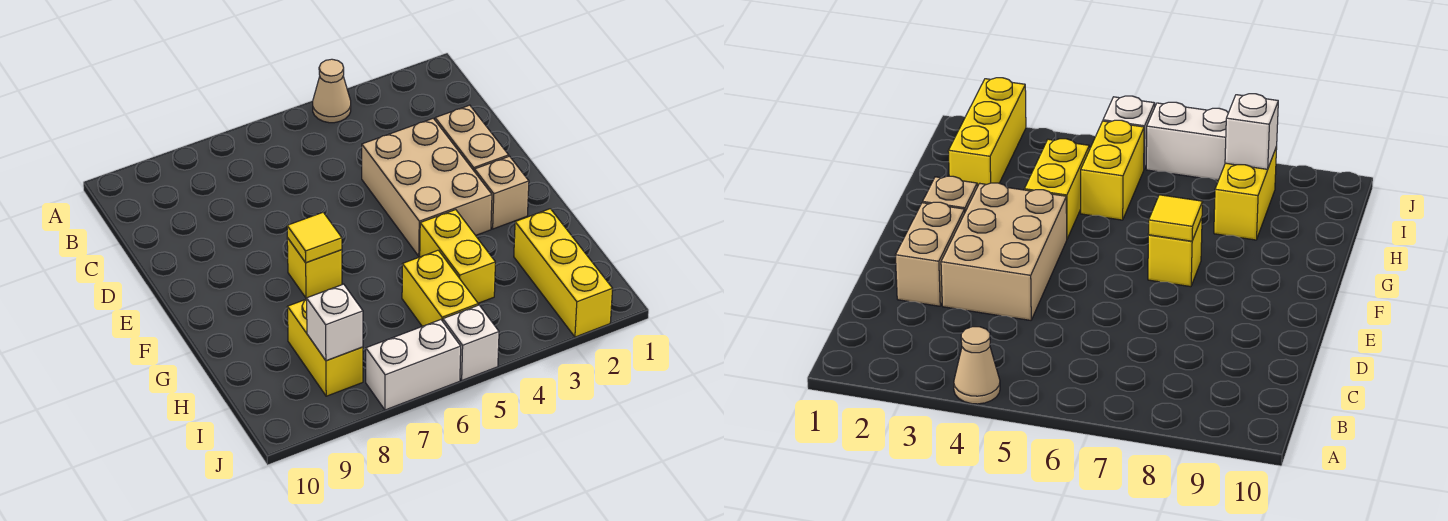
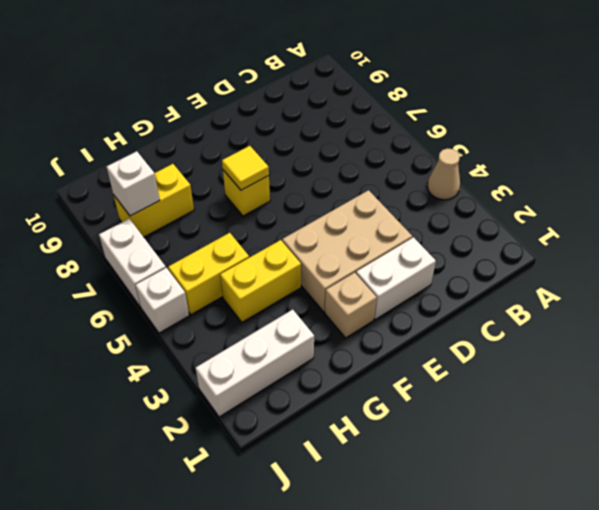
tan brick D2:E2 level 1 -> white brick D2:E2 level 1
yellow brick H2:J2 level 1 -> white brick H2:J2 level 1

